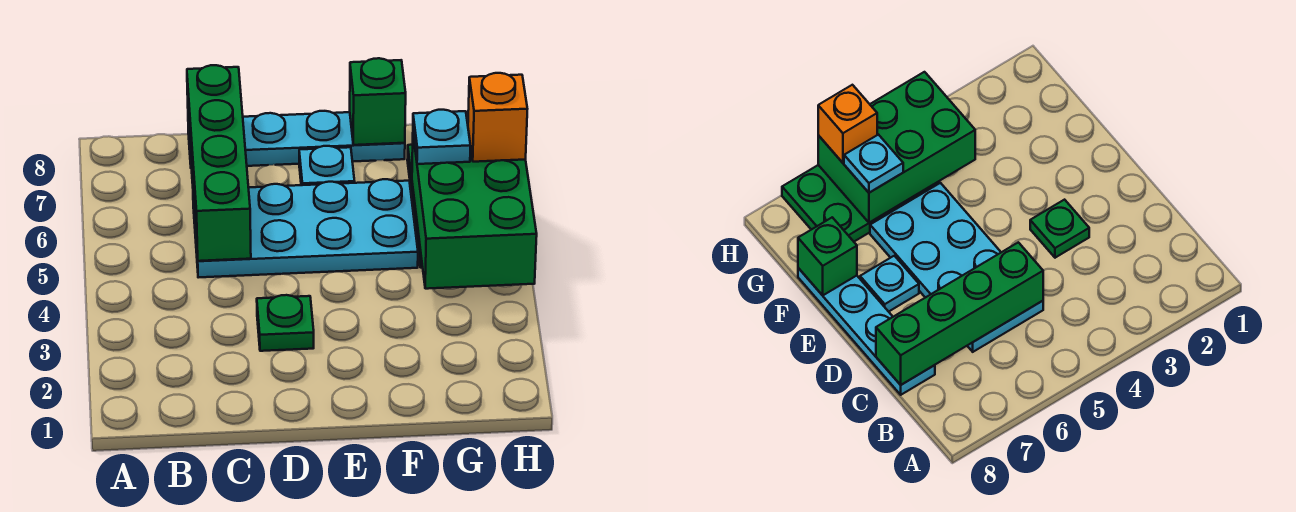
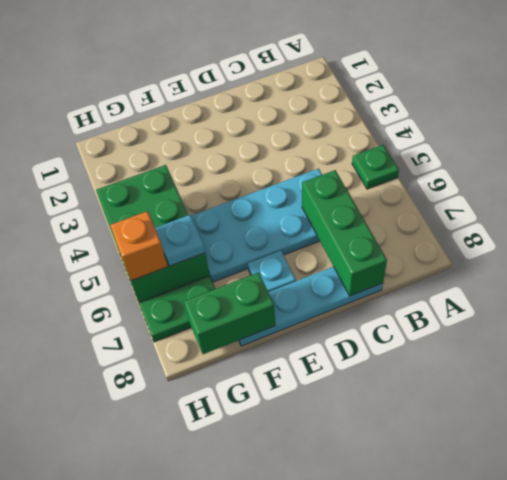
green brick C5:C8 level 2 -> green brick C6:C8 level 2
green plate D3 level 1 -> green plate A5 level 1
green brick F8 level 2 -> green brick F8:G8 level 2

